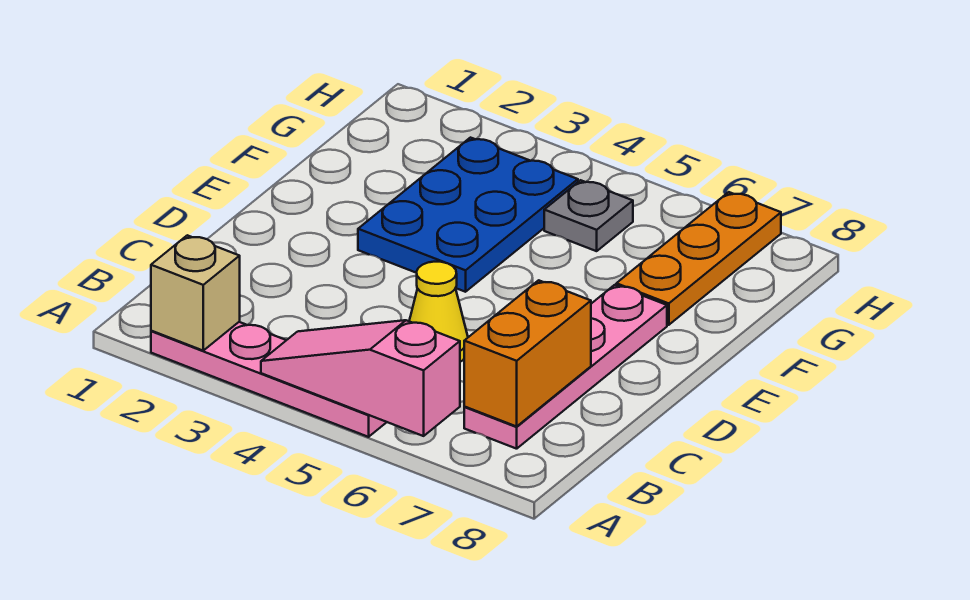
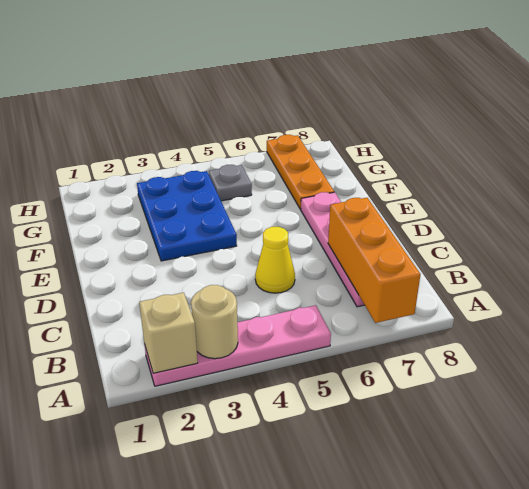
none -> tan round brick A3 level 2
pink slope A4:A6 level 2 top 6 -> none
orange brick B7:C7 level 2 -> orange brick A7:C7 level 2

